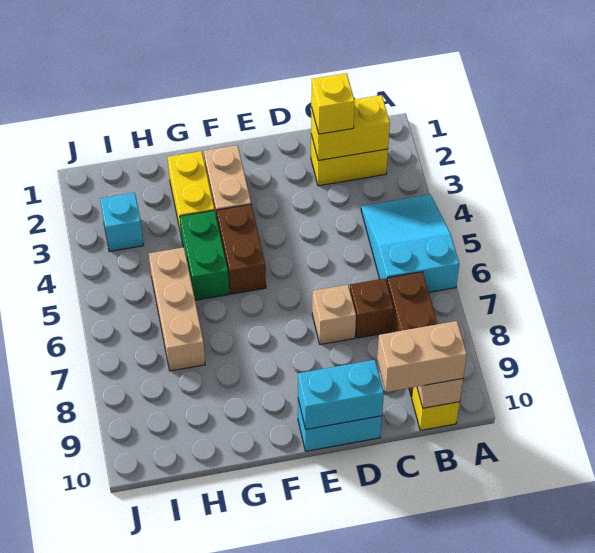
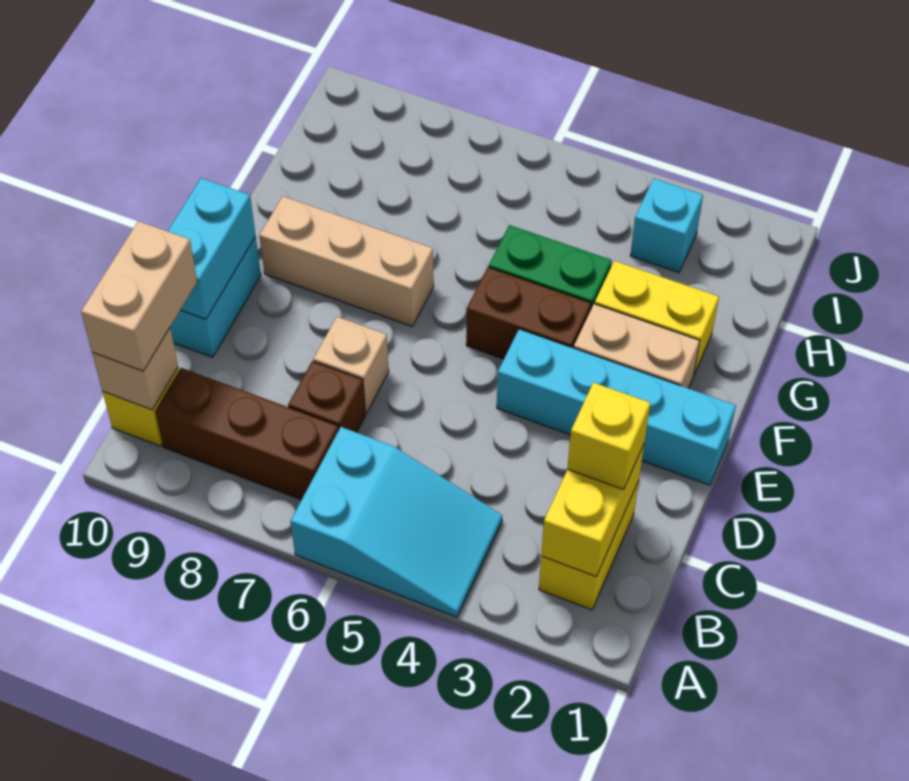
none -> cyan brick E1:E4 level 1
tan brick H5:H7 level 1 -> tan brick F7:F9 level 1

